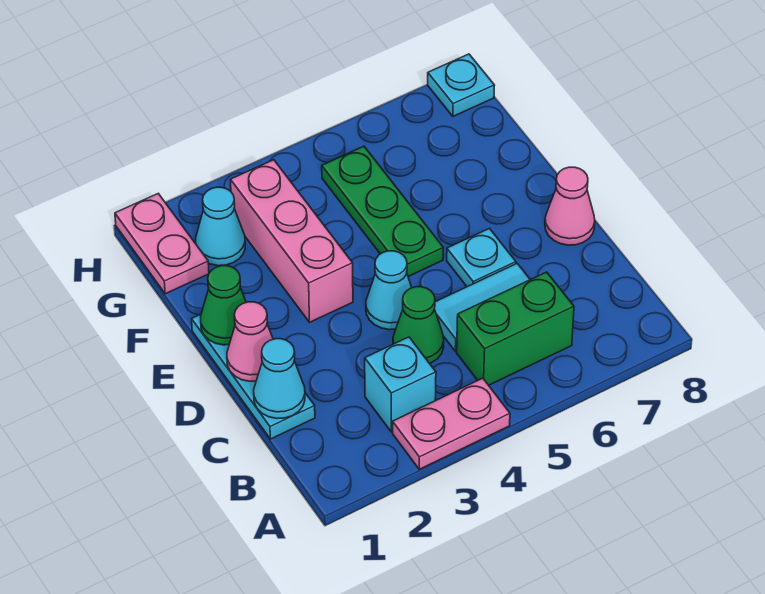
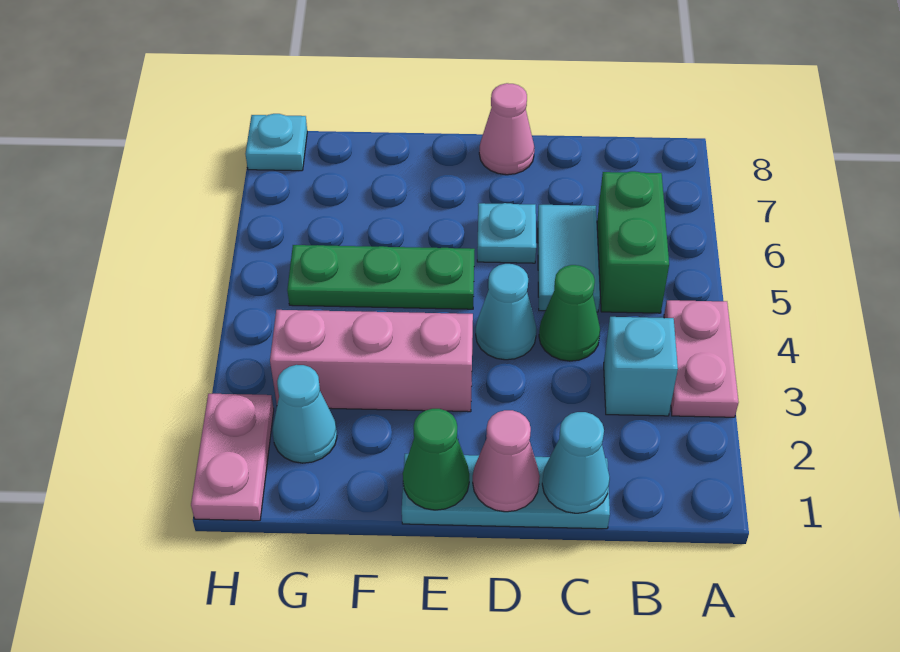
pink plate G1:H1 level 1 -> pink plate H1:H2 level 1

